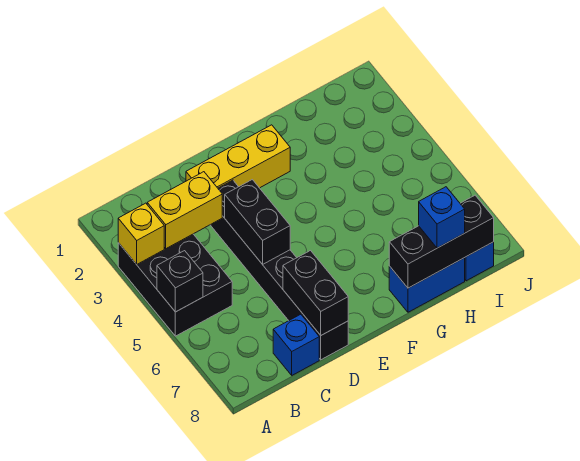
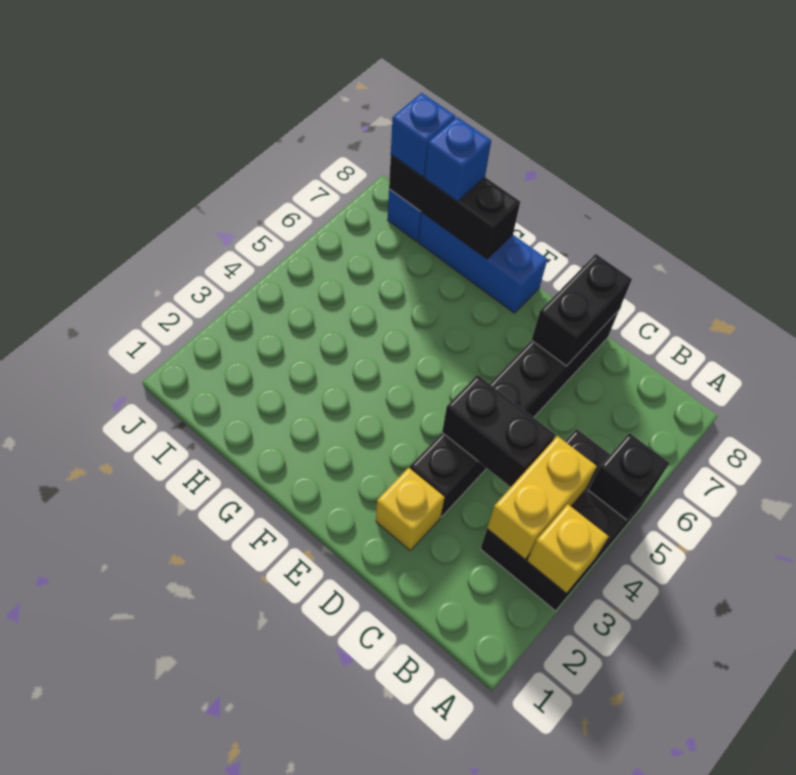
yellow brick B3:C3 level 2 -> yellow brick B3:B4 level 2
blue brick C8 level 1 -> blue brick I8 level 3
yellow brick D2:F2 level 1 -> yellow brick D2 level 1
black brick D4:D5 level 2 -> black brick C4:D4 level 2
blue brick G8:H8 level 1 -> blue brick F8:H8 level 1

